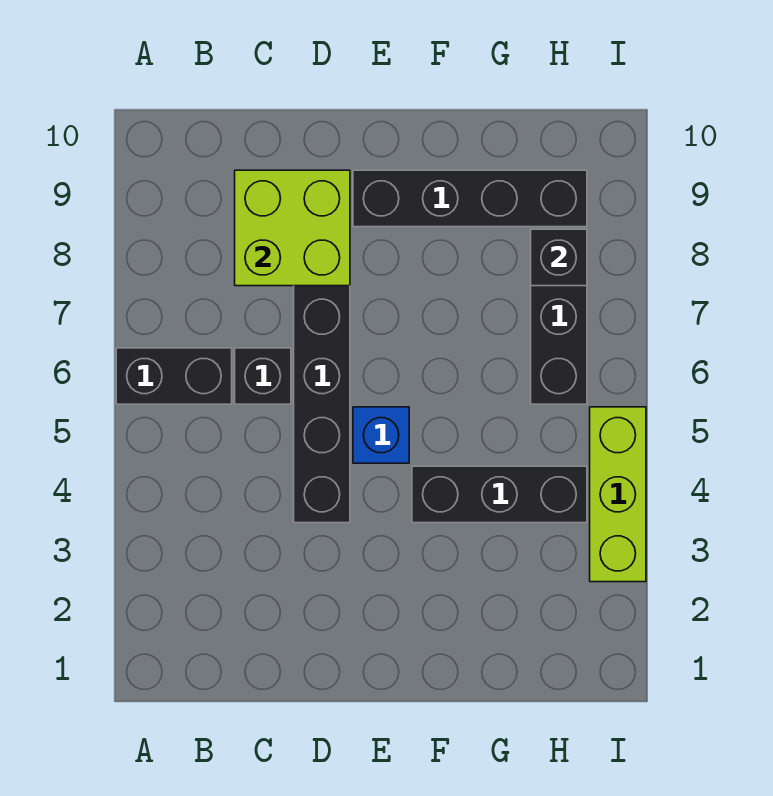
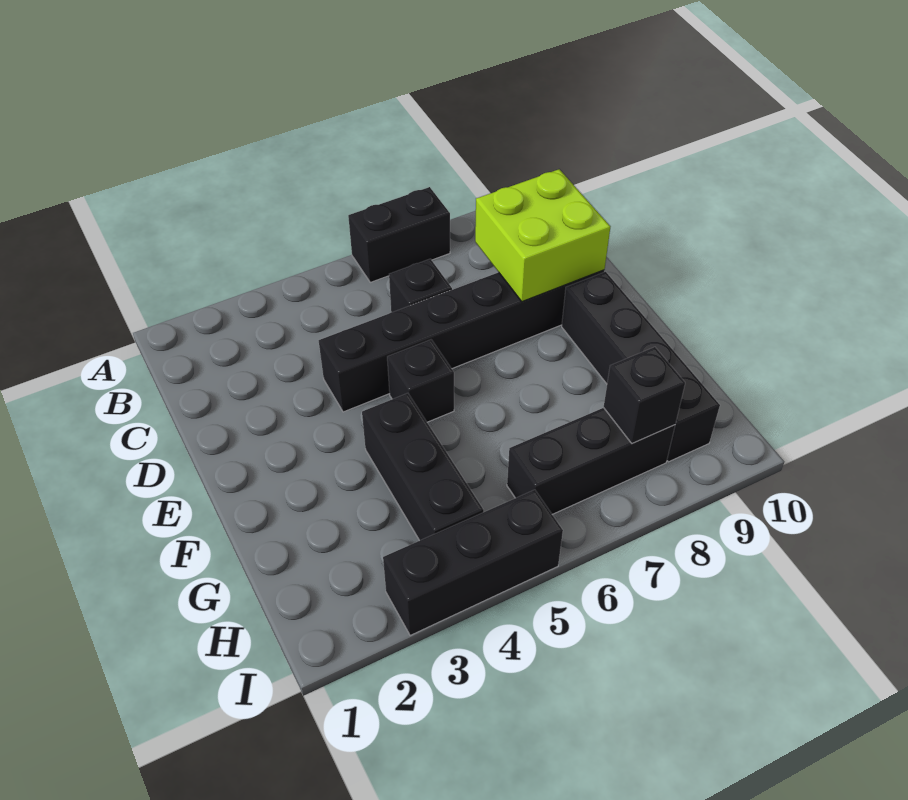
black brick A6:B6 level 1 -> black brick A6:A7 level 1
blue brick E5 level 1 -> black brick E5 level 1
lime brick I3:I5 level 1 -> black brick I3:I5 level 1

